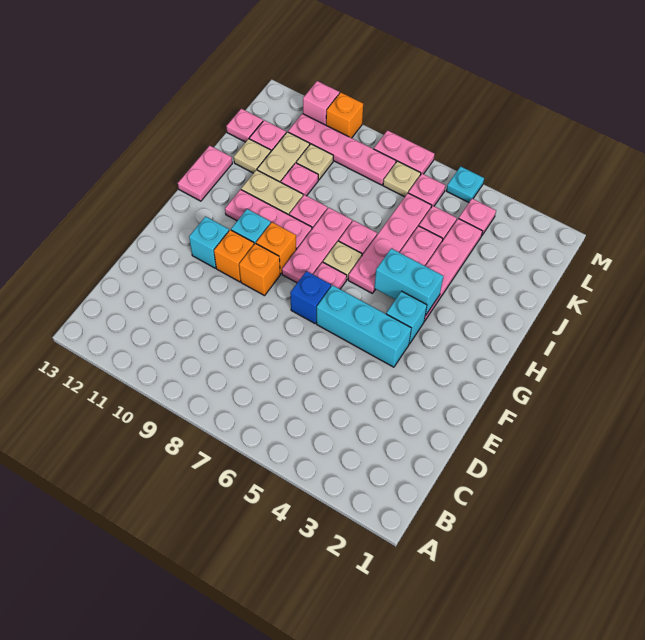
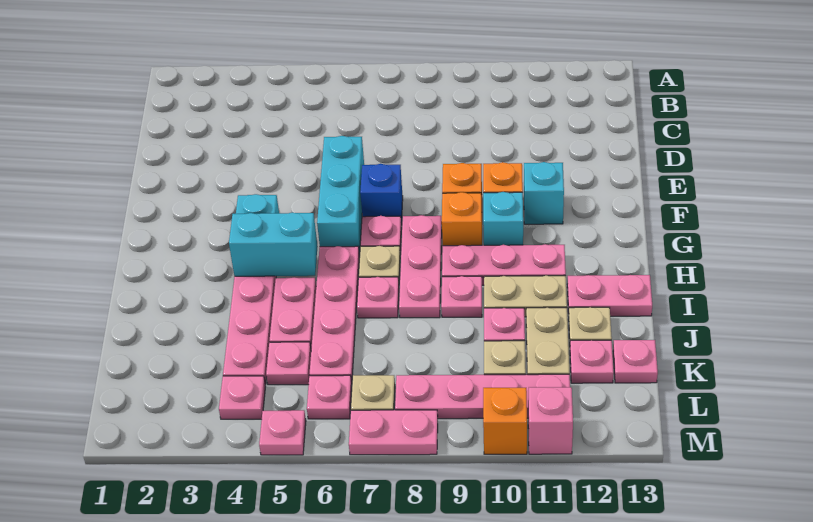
cyan brick F4:F6 level 1 -> cyan brick E6:G6 level 1
pink plate H13:I13 level 1 -> pink plate I12:I13 level 1
cyan plate M5 level 1 -> pink plate M5 level 1

